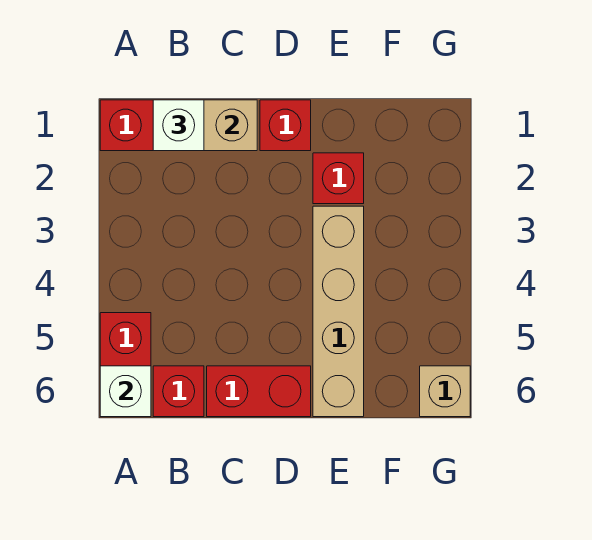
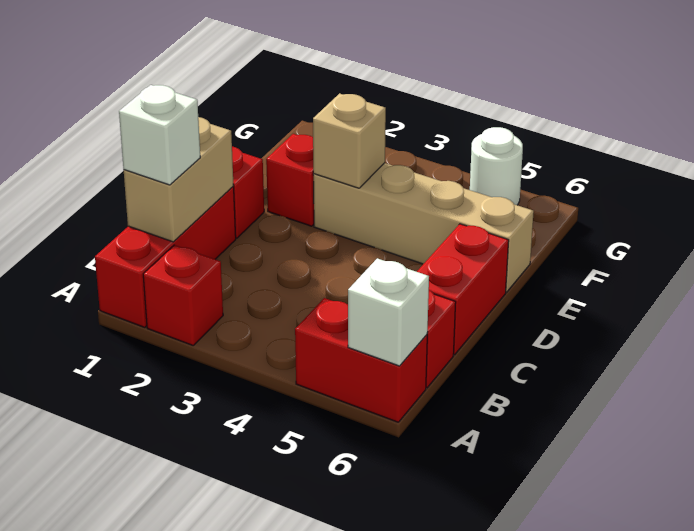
none -> red brick A2 level 1
none -> white round brick G5 level 1
tan brick G6 level 1 -> tan brick E3 level 2

